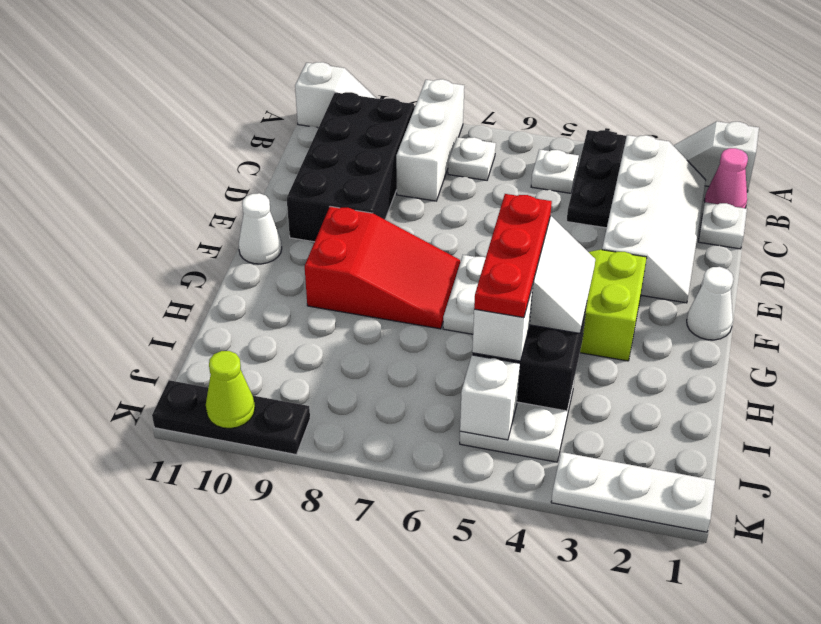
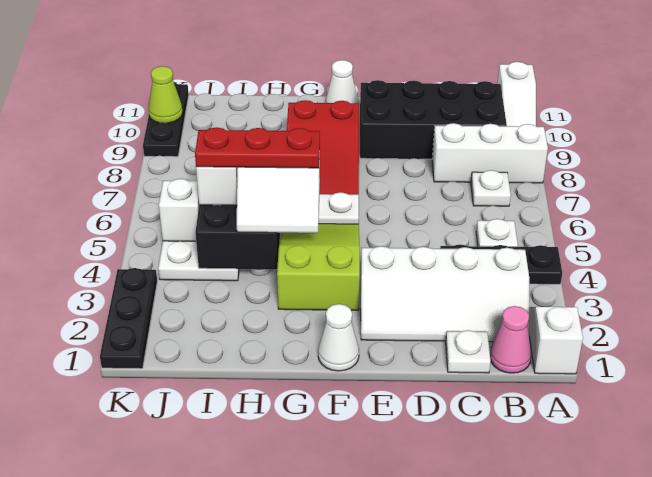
white plate K1:K3 level 1 -> black plate K1:K3 level 1

